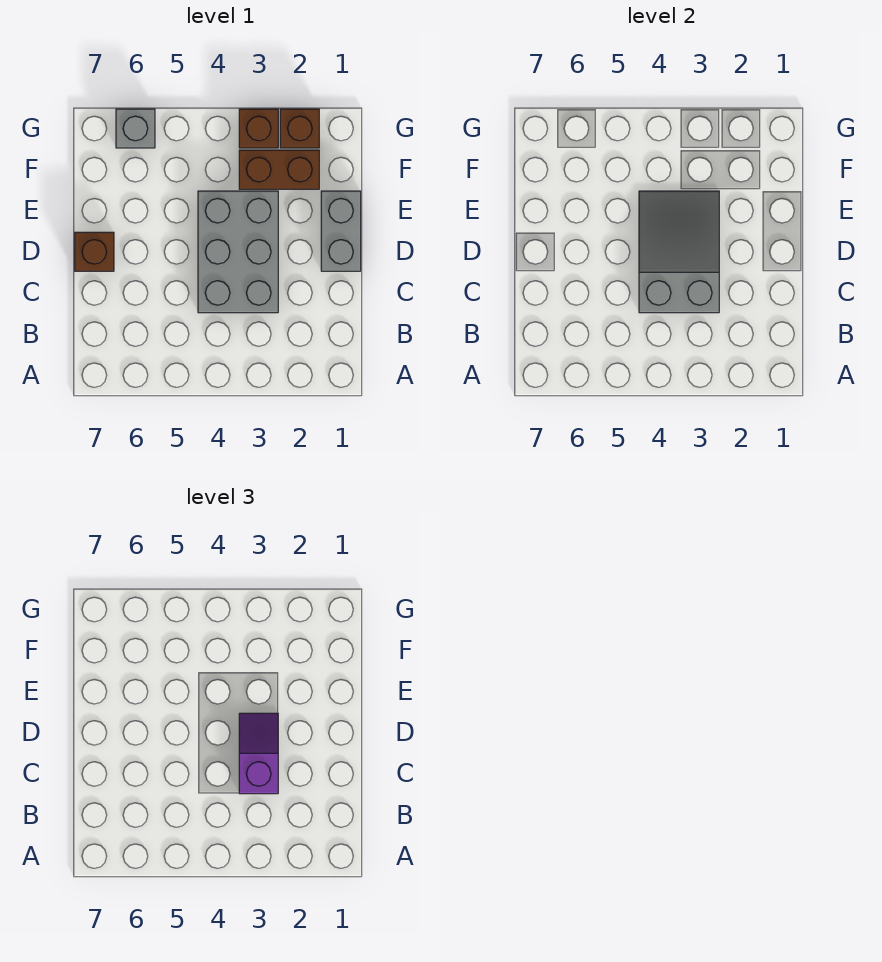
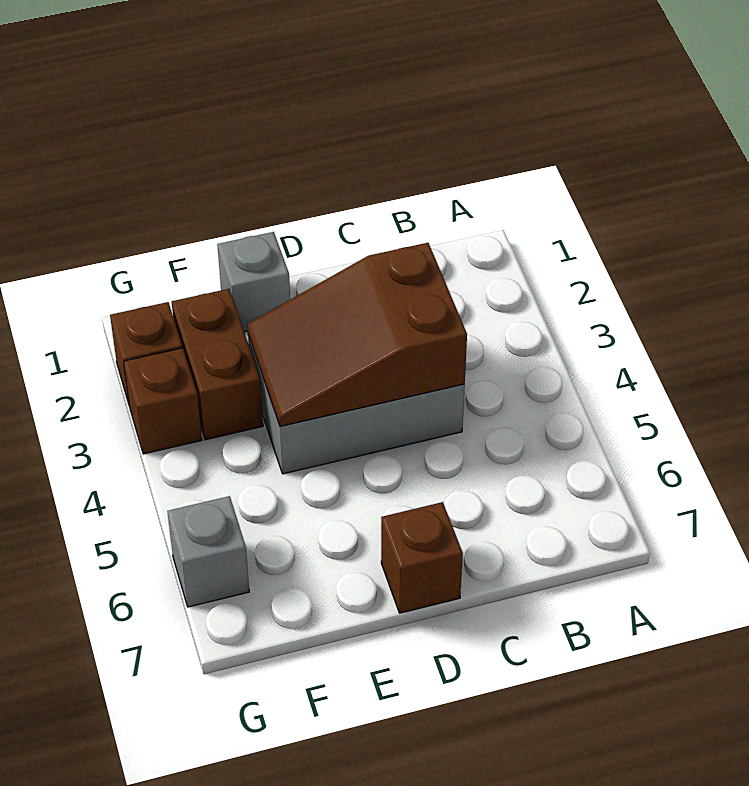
grey slope C3:E4 level 2 top C -> brown slope C3:E4 level 2 top C
purple slope C3:D3 level 3 top C -> none
grey brick D1:E1 level 1 -> grey brick E1 level 1

